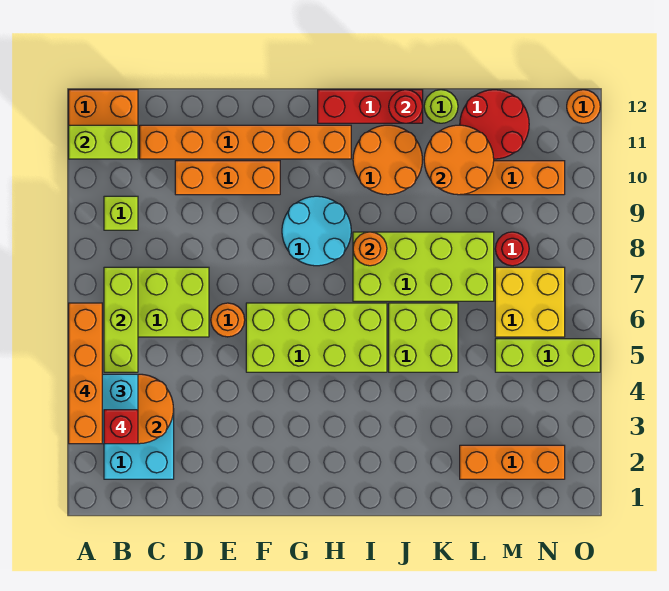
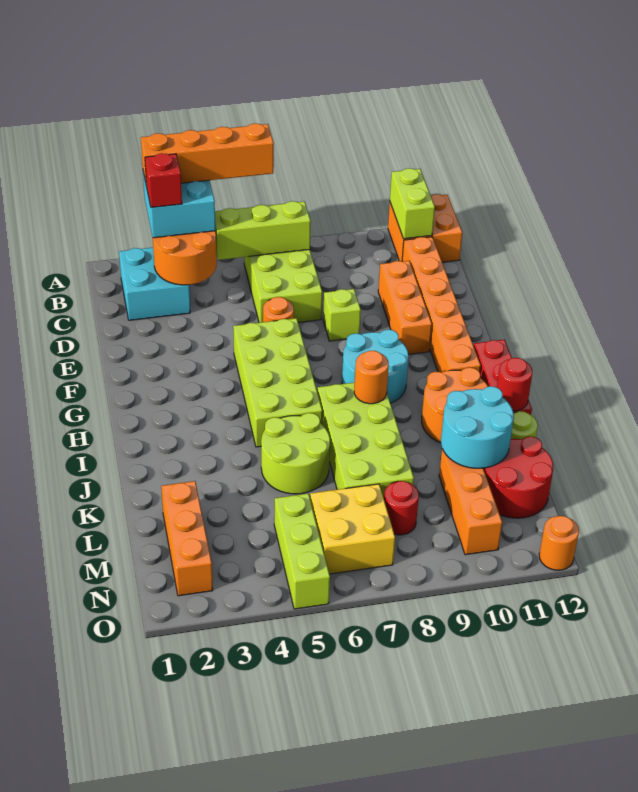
lime brick B9 level 1 -> lime brick E8 level 1
lime brick J5:K6 level 1 -> lime round brick J5:K6 level 1
orange round brick K10:L11 level 2 -> cyan round brick K10:L11 level 2

